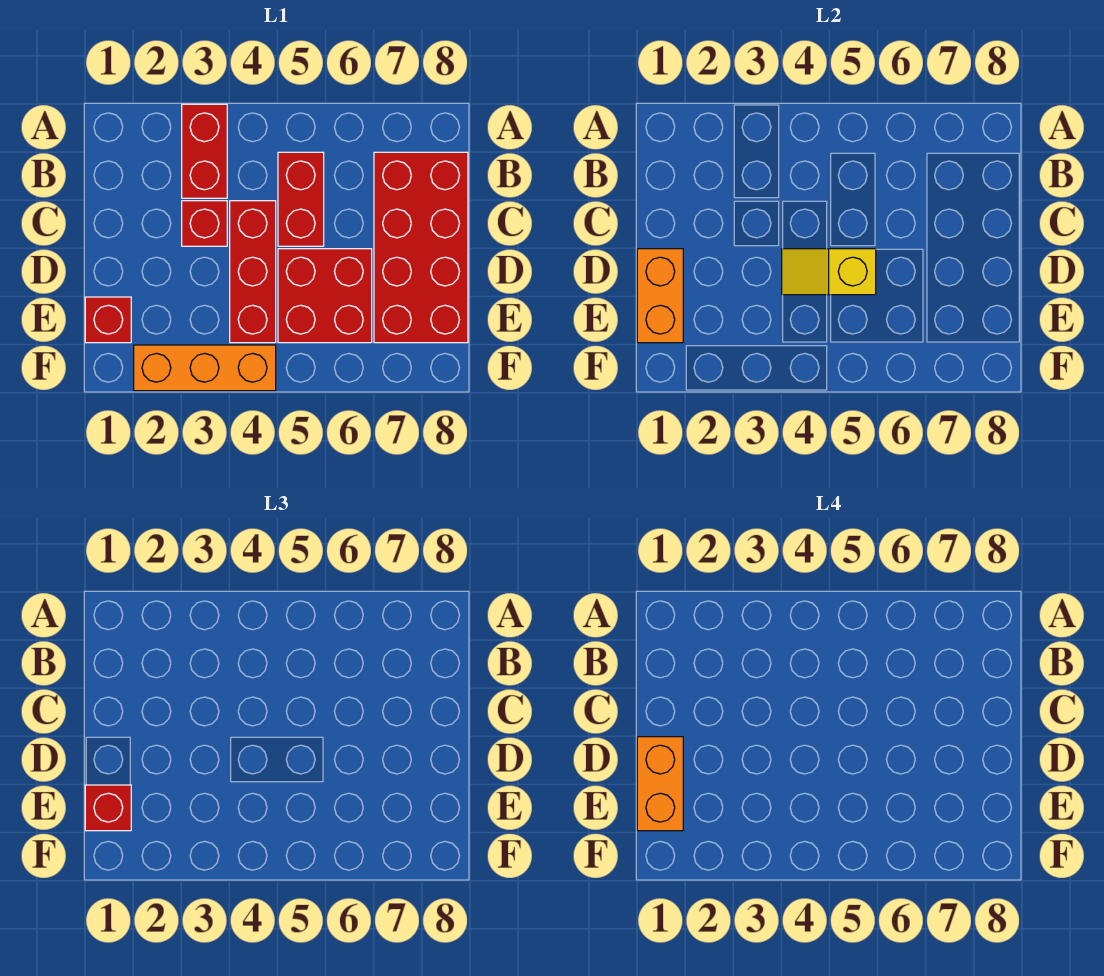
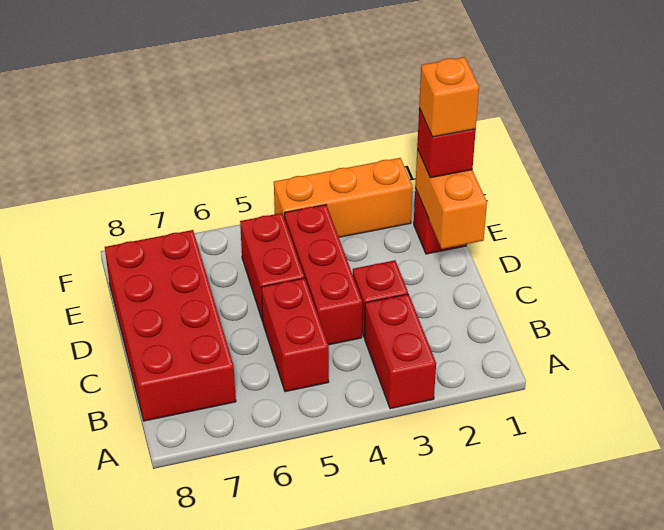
orange brick D1:E1 level 4 -> orange brick E1 level 4
yellow slope D4:D5 level 2 top 5 -> none
red brick D5:E6 level 1 -> red brick D5:E5 level 1

